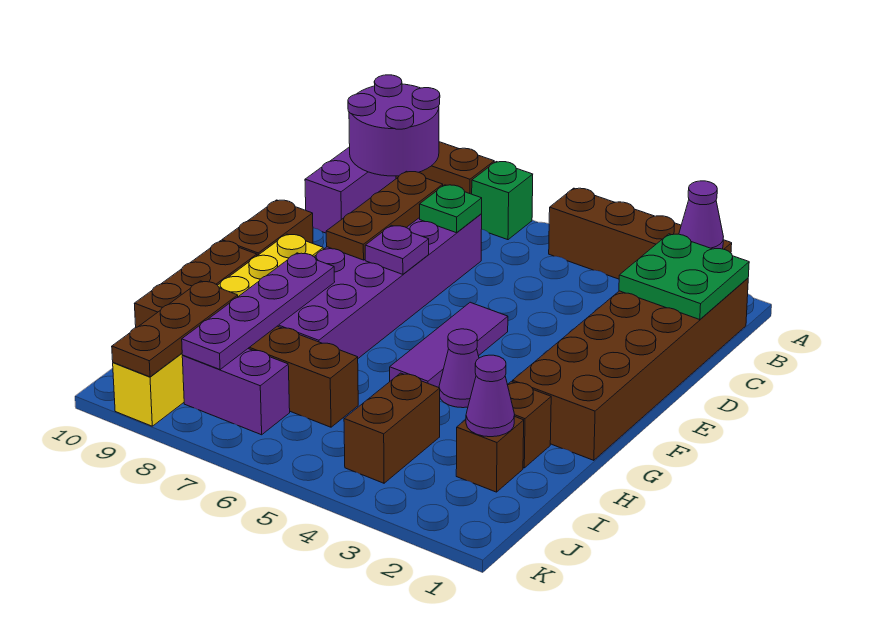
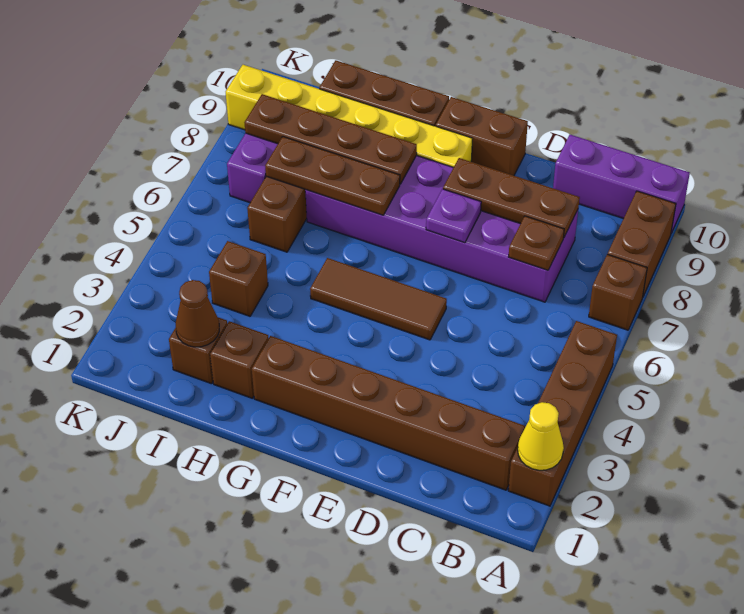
purple cone A2 level 2 -> yellow cone A2 level 2
green brick A7 level 1 -> brown brick A7 level 1
purple round brick A9:B10 level 2 -> none
brown brick B1:G2 level 1 -> brown brick B2:G2 level 1
green plate B1:C2 level 2 -> none
green plate C7 level 2 -> brown plate C7 level 2
purple tile E5:G5 level 1 -> brown tile E5:G5 level 1
purple cone G4 level 1 -> none
purple plate G8:J8 level 2 -> brown plate G8:J8 level 2
purple cone I2 level 2 -> brown cone I2 level 2
brown brick I4:J4 level 1 -> brown brick I4 level 1
brown plate I9:K9 level 2 -> brown plate G7:I7 level 2

